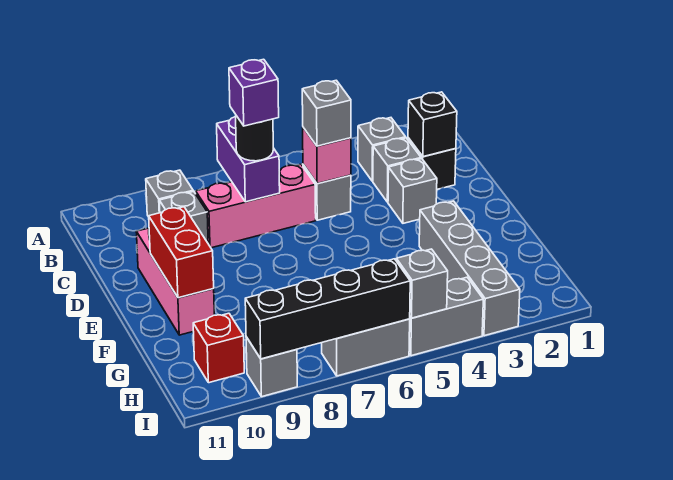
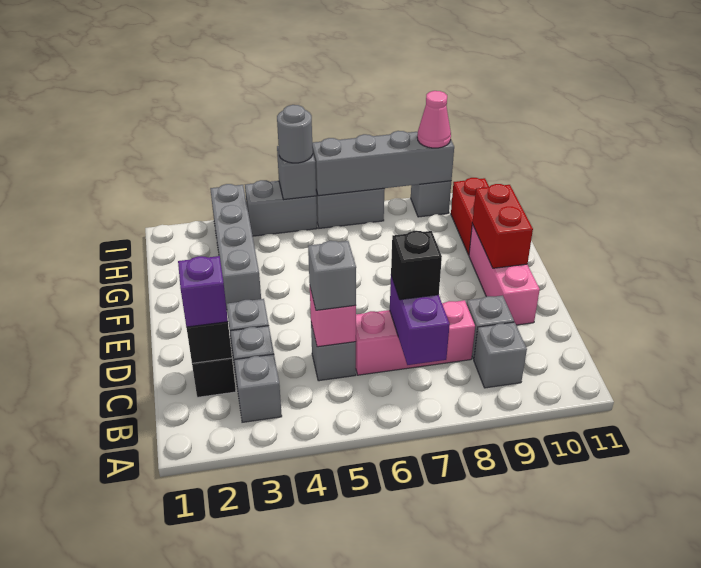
black round brick C7 level 3 -> black brick C7 level 3
purple brick C7 level 4 -> purple brick C2 level 3
red brick H10 level 1 -> red brick G10:H10 level 1
none -> grey round brick I5 level 3
black brick I6:I9 level 2 -> grey brick I6:I9 level 2
none -> pink cone I9 level 3

